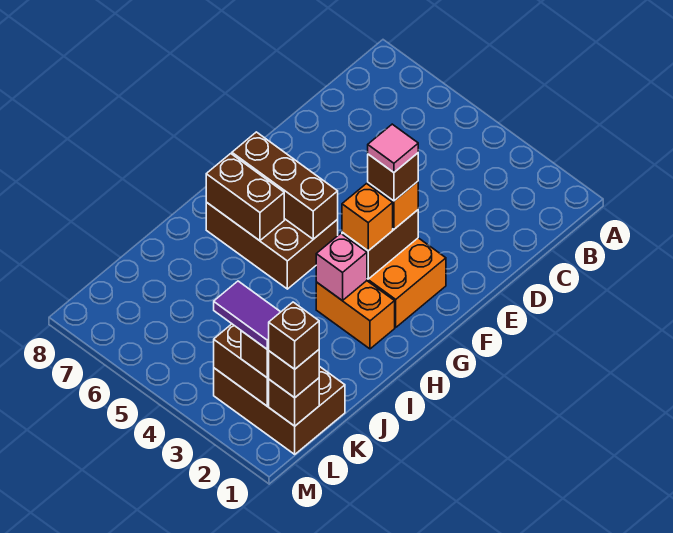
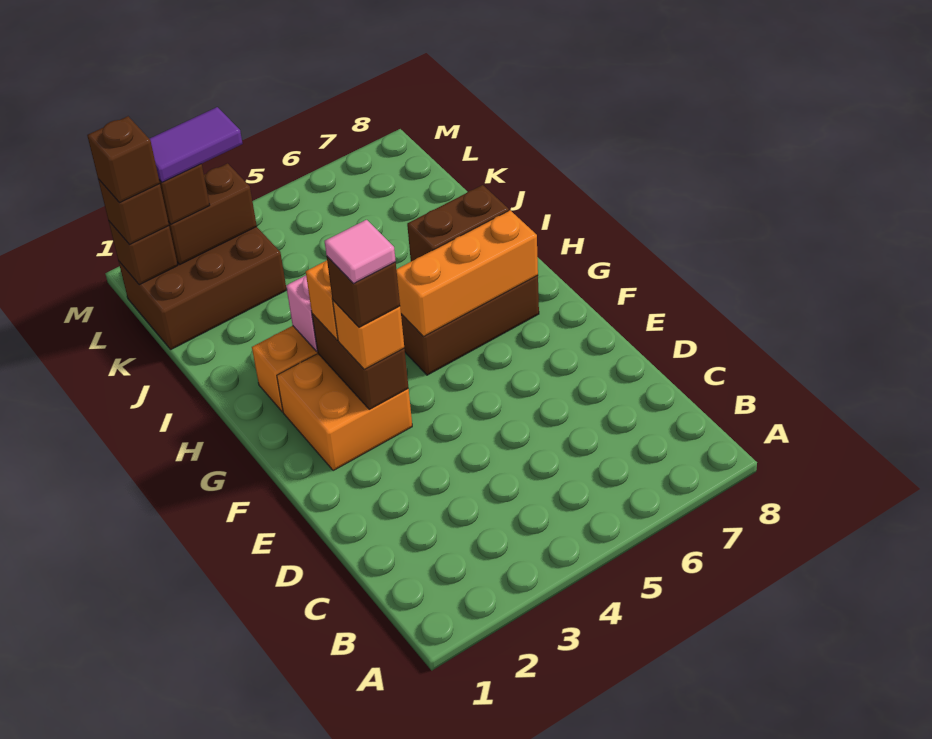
brown brick G5:G7 level 2 -> orange brick G5:G7 level 2

